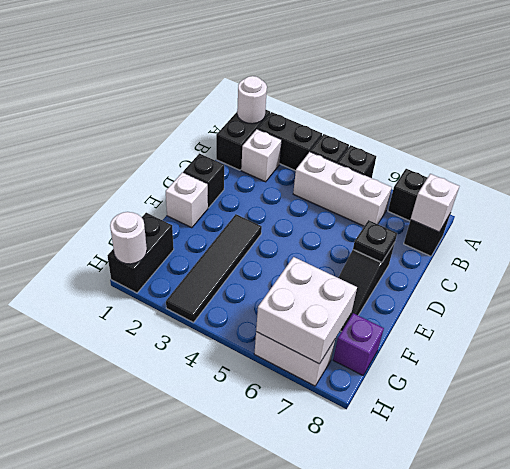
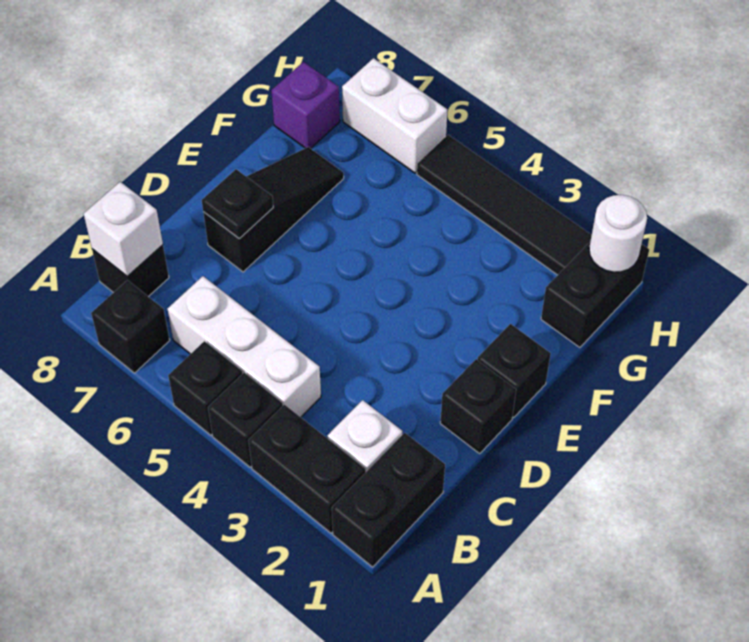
white round brick A1 level 2 -> none
white brick E1 level 1 -> black brick E1 level 1
black tile E3:H3 level 1 -> black tile H2:H5 level 1
white brick G6:H7 level 2 -> none

